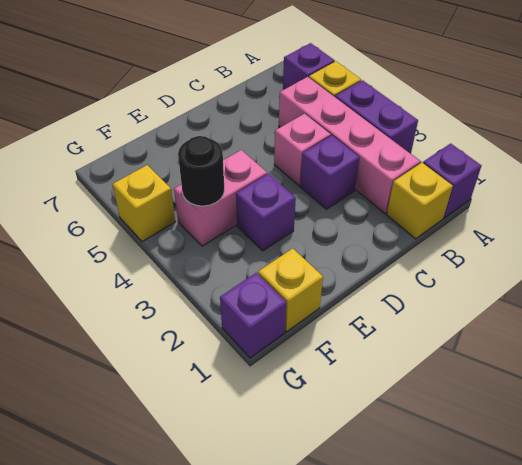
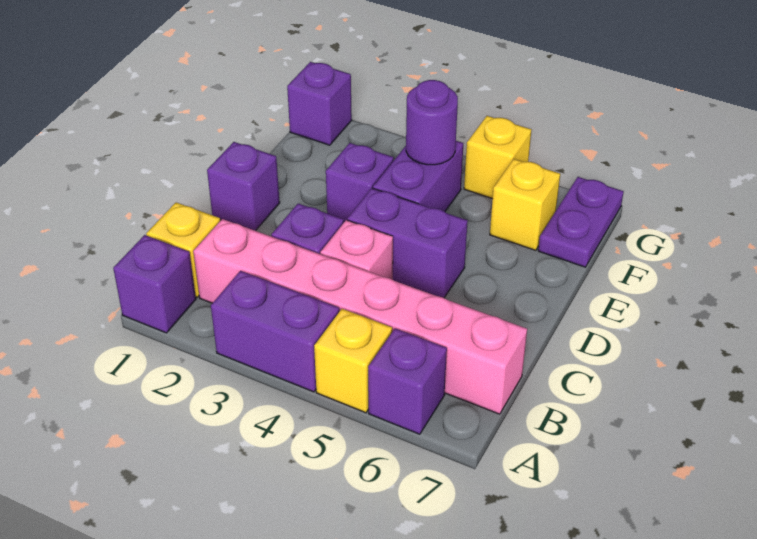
pink brick B2:B5 level 1 -> pink brick B2:B7 level 1
none -> purple brick D1 level 1
none -> purple brick D4:D5 level 1
pink brick E4:F4 level 1 -> purple brick E4:F4 level 1
yellow brick F1 level 1 -> yellow brick F6 level 1
black round brick F4 level 2 -> purple round brick F4 level 2
none -> purple plate F7:G7 level 1

